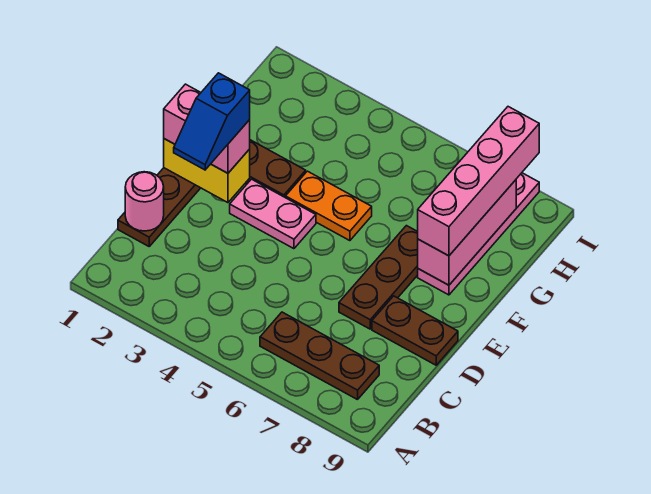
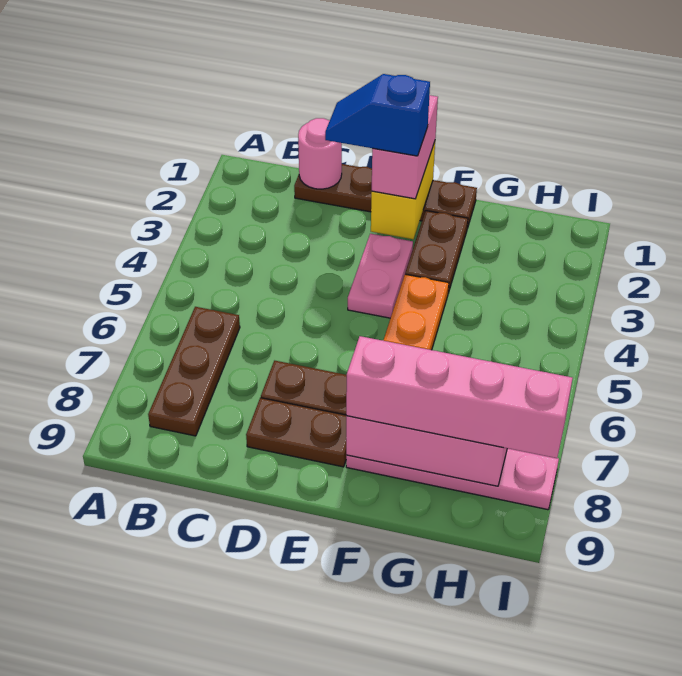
brown plate D8:D9 level 1 -> brown plate D8:E8 level 1

